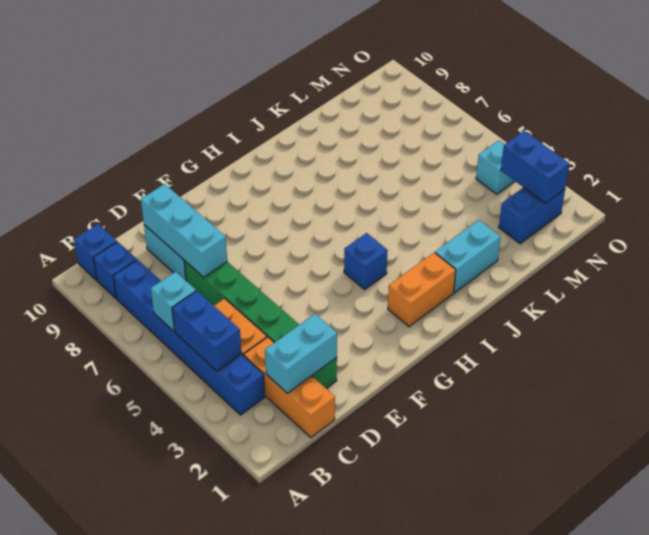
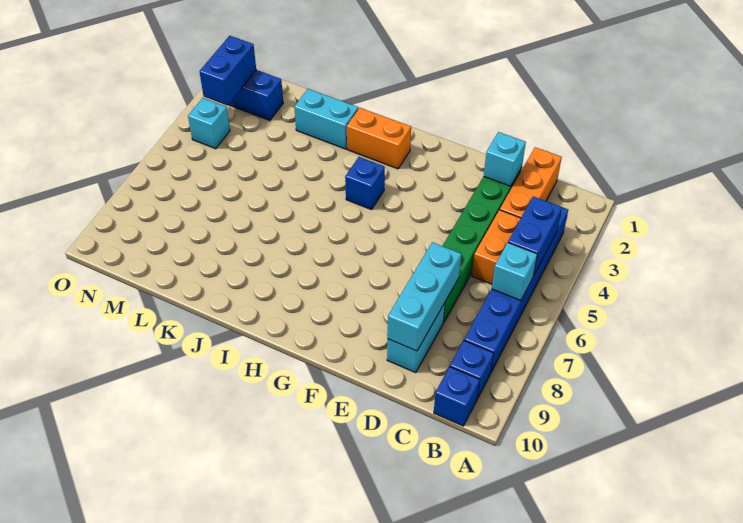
cyan brick C2:D2 level 2 -> cyan brick D2 level 2

